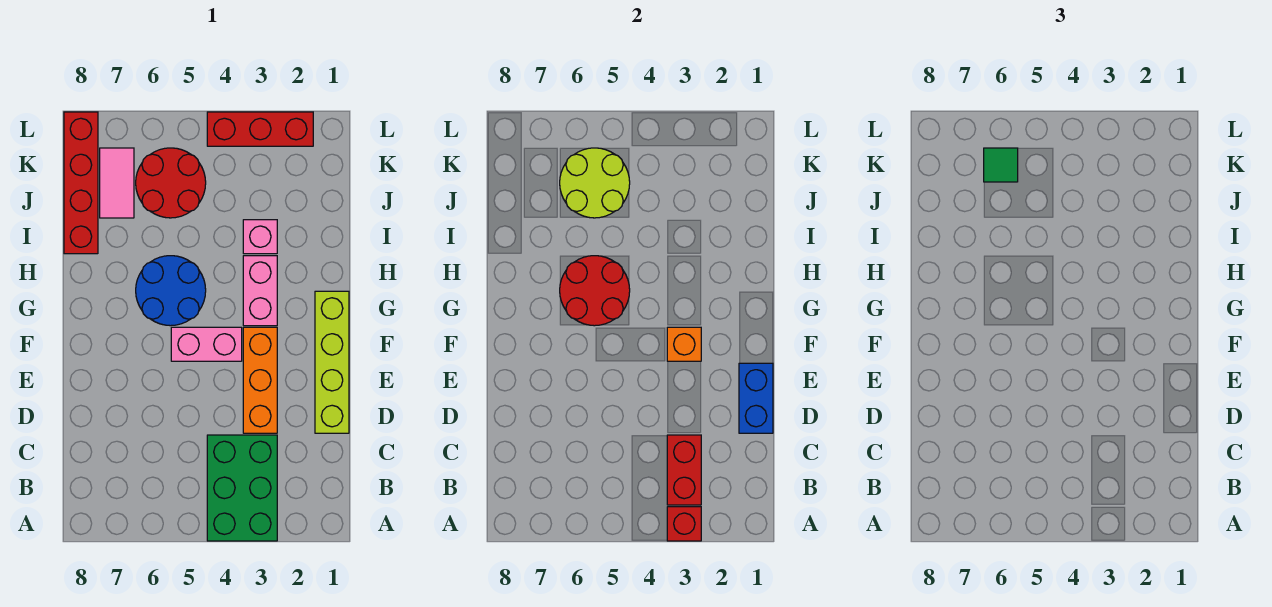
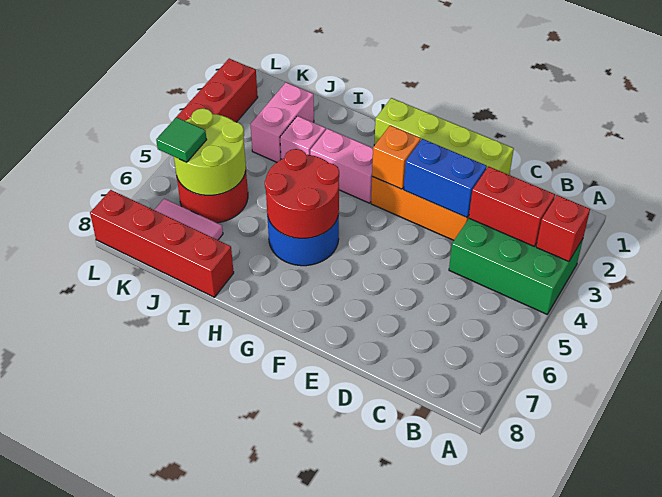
blue brick D1:E1 level 2 -> blue brick D3:E3 level 2
pink brick F4:F5 level 1 -> pink brick J2:J3 level 1

